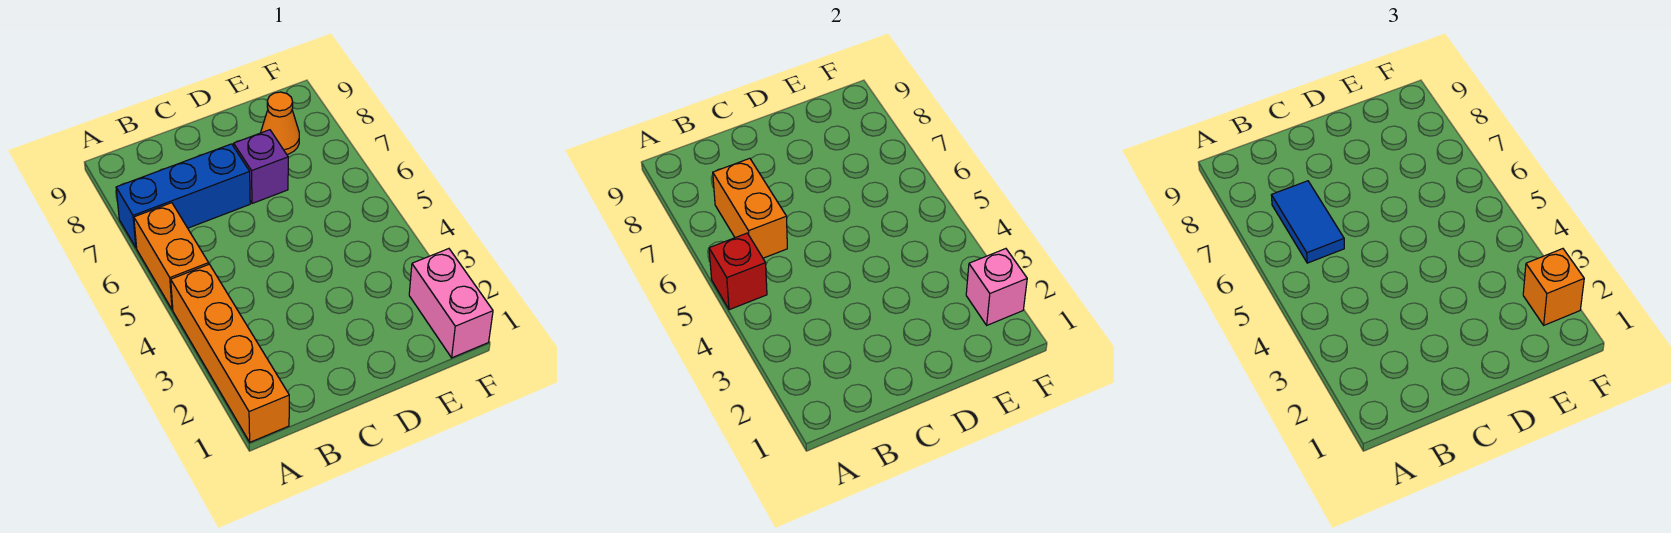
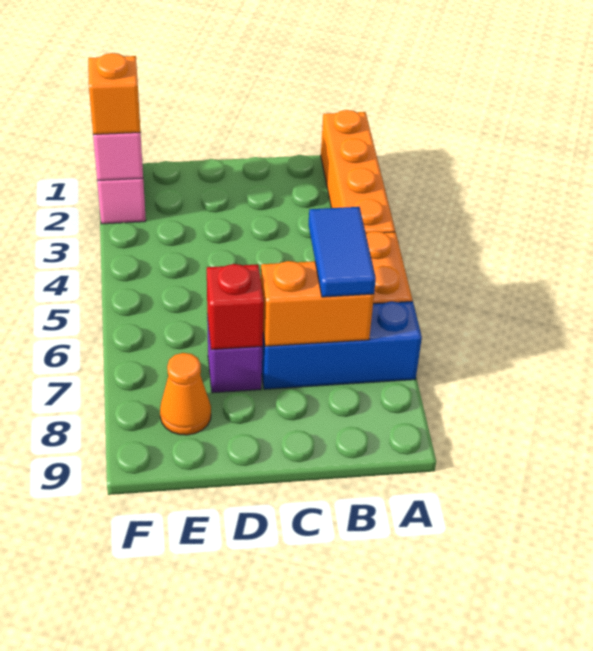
red brick A5 level 2 -> red brick D7 level 2
orange brick B6:B7 level 2 -> orange brick B7:C7 level 2

